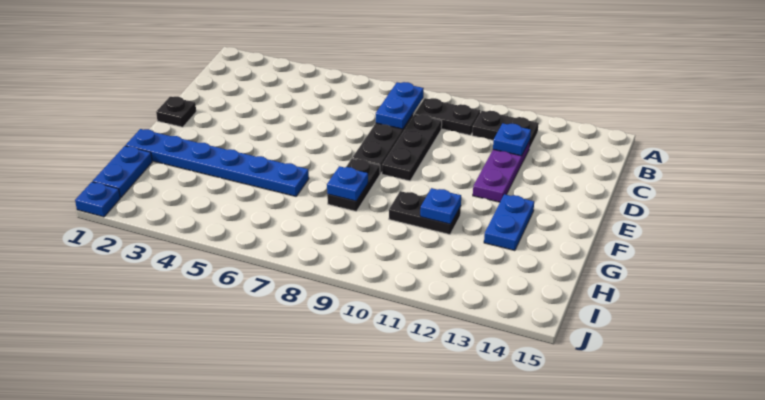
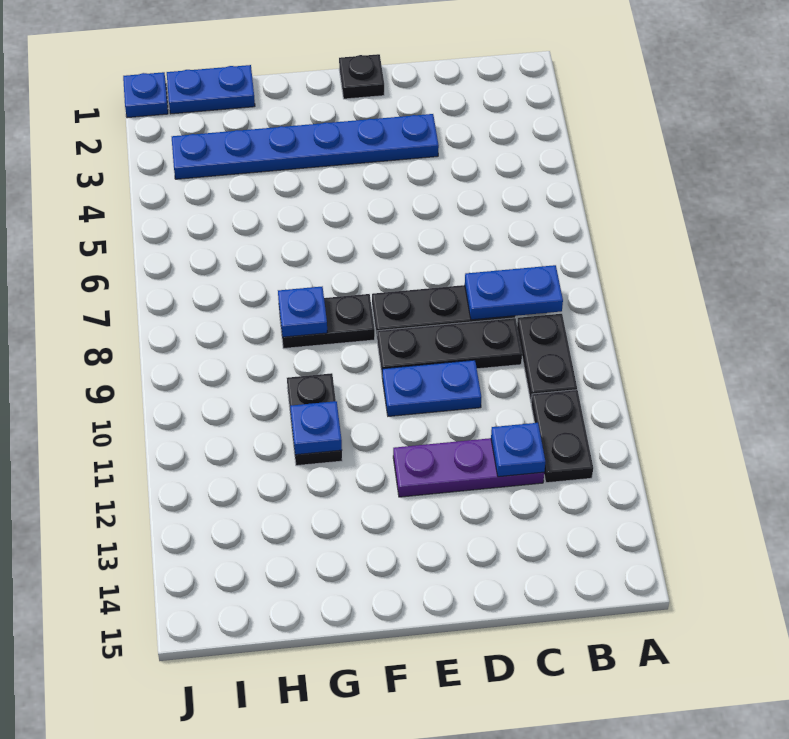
blue plate F13:G13 level 1 -> blue plate D10:E10 level 1
blue plate G1:G6 level 1 -> blue plate D3:I3 level 1

